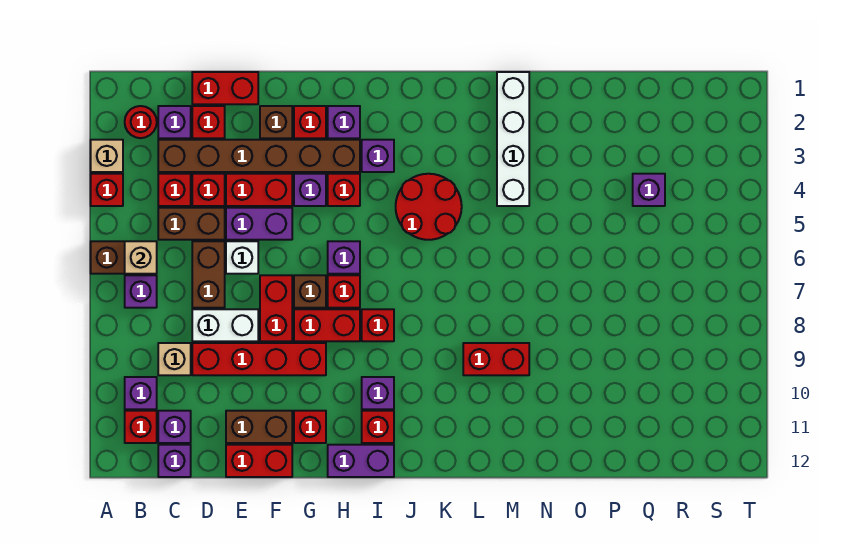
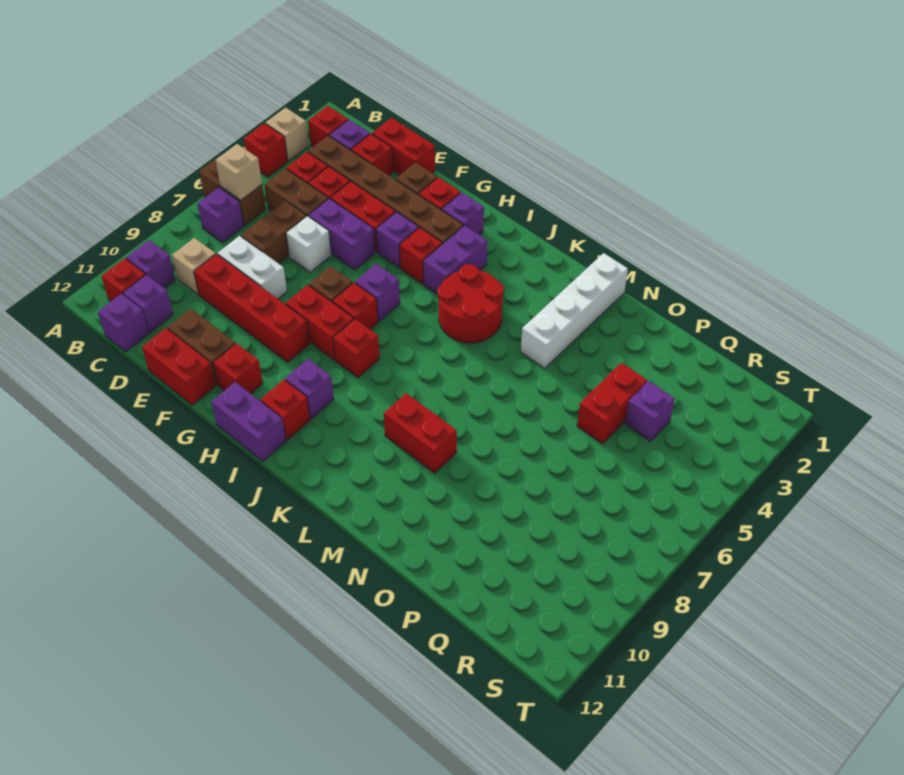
red round brick B2 level 1 -> red brick B2 level 1
red brick F7:F8 level 1 -> red brick P4:P5 level 1
purple brick I3 level 1 -> purple brick I3:I4 level 1

